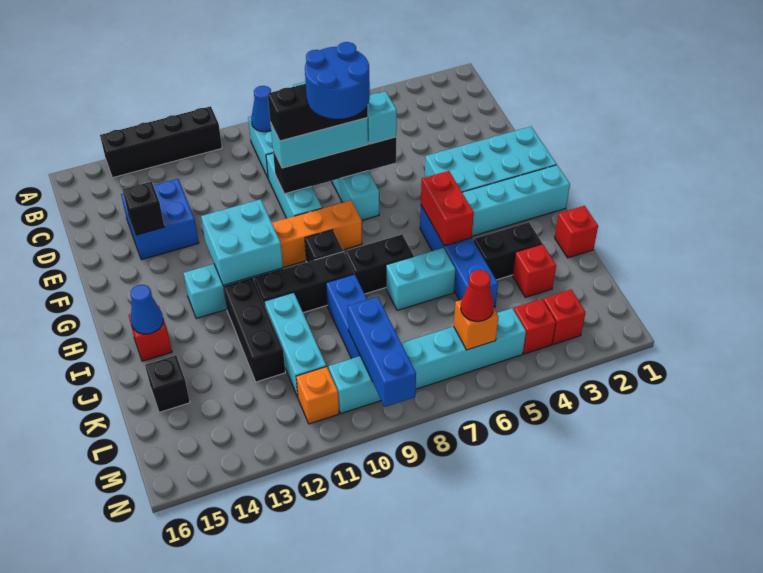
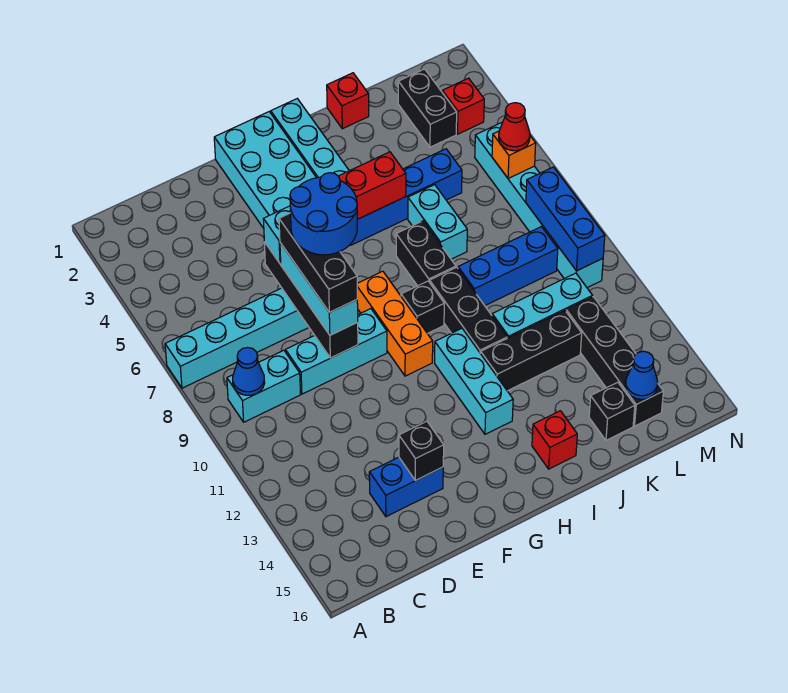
black brick A11:A14 level 1 -> black brick L12:L15 level 1
blue brick D13:E14 level 1 -> blue brick D14:E14 level 1
cyan brick G11:H12 level 2 -> none
blue cone I15 level 2 -> blue cone L15 level 2
black brick J3:J4 level 1 -> black brick L2:L3 level 1
red brick K3 level 1 -> none
blue brick L9:N9 level 2 -> blue brick M8:M10 level 2
red brick M4 level 1 -> none
orange brick M11 level 1 -> none

